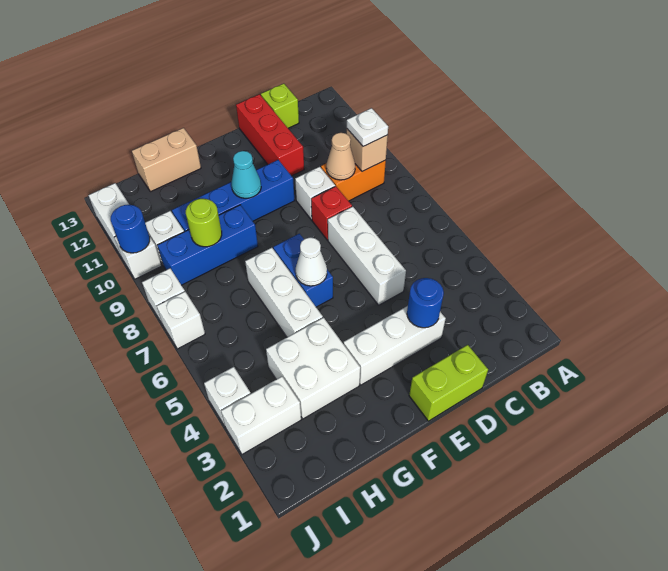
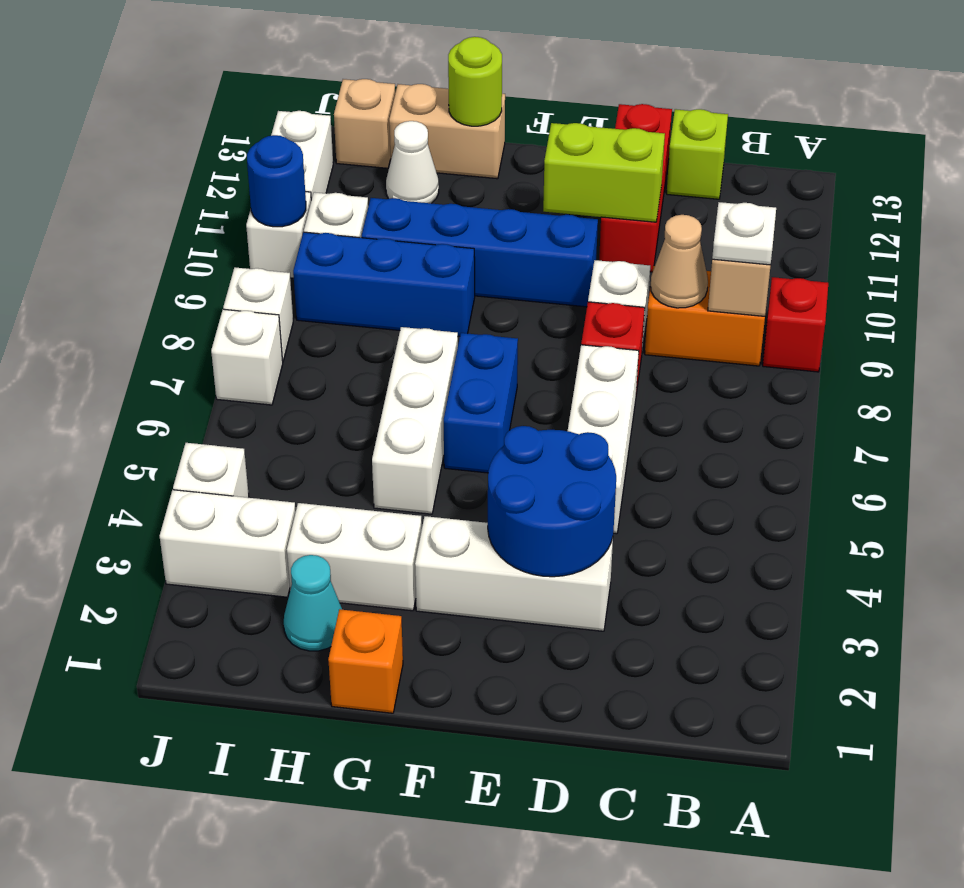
none -> red brick A9 level 1
lime brick D1:E1 level 1 -> lime brick D11:E11 level 2
blue round brick D3 level 2 -> blue round brick D3:E4 level 2
white cone F6 level 2 -> white cone H12 level 1
cyan cone F10 level 2 -> cyan cone H2 level 1
none -> orange brick G1 level 1
white brick G3:H4 level 1 -> white brick G3:H3 level 1
lime round brick H9 level 2 -> lime round brick G13 level 2
none -> tan brick I13 level 1

